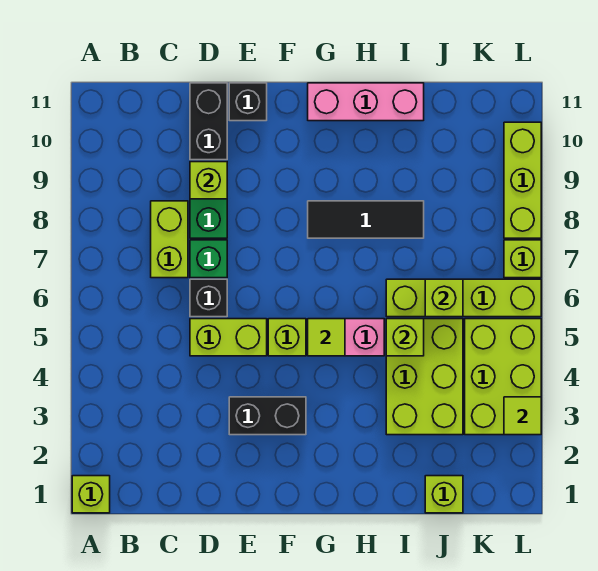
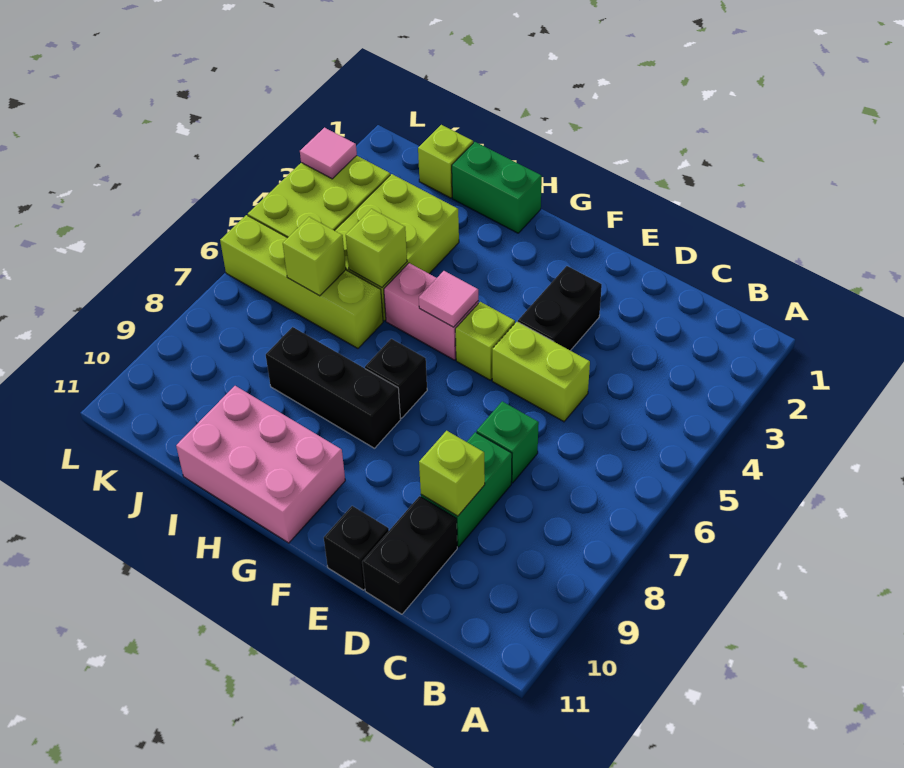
lime brick A1 level 1 -> none
lime brick C7:C8 level 1 -> none
black brick D6 level 1 -> black brick G7 level 1
black brick E3:F3 level 1 -> black brick E3:E4 level 1
lime tile G5 level 2 -> pink tile G5 level 2
black tile G8:I8 level 1 -> black brick G8:I8 level 1
pink brick G11:I11 level 1 -> pink brick G10:I11 level 1
none -> green brick H1:I1 level 1
lime tile L3 level 2 -> pink tile L3 level 2
lime brick L7 level 1 -> none
lime brick L8:L10 level 1 -> none

